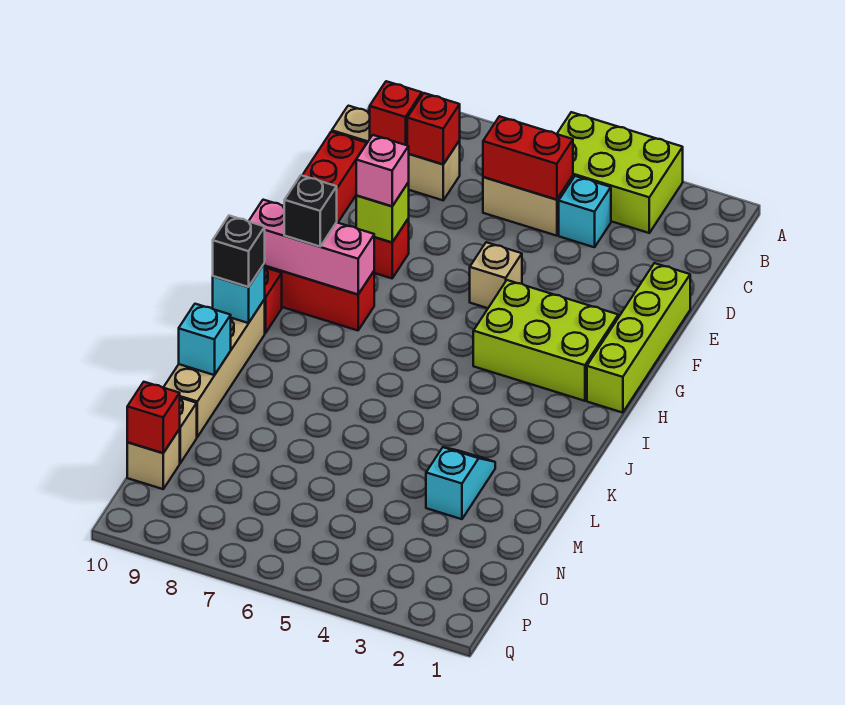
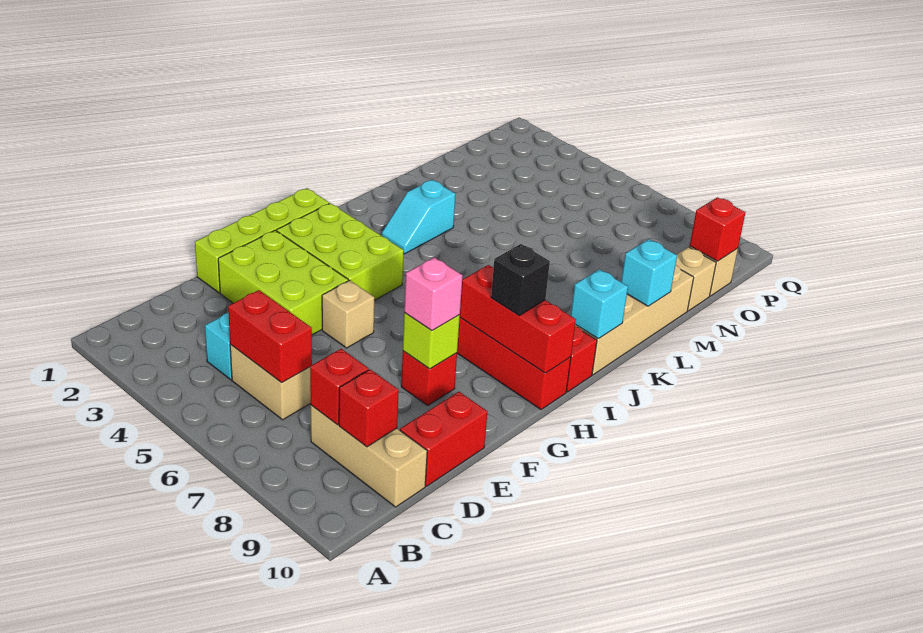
lime brick A3:B5 level 1 -> lime brick E2:F4 level 1
pink brick H8:H10 level 2 -> red brick H8:H10 level 2
black brick J10 level 3 -> none
cyan slope L3:M3 level 1 top M -> cyan slope J3:K3 level 1 top K

